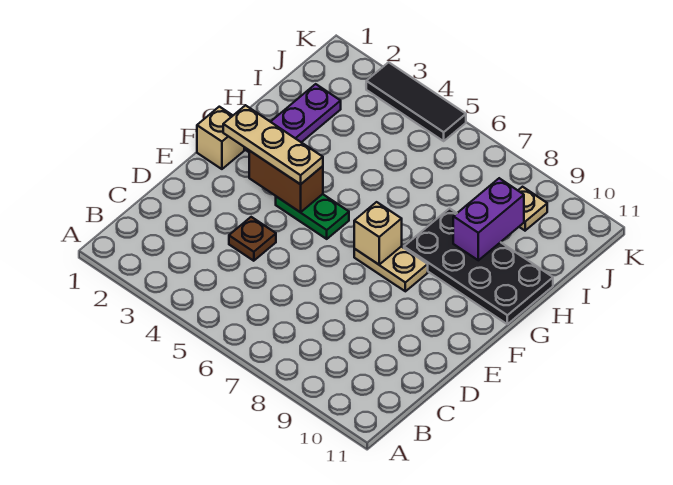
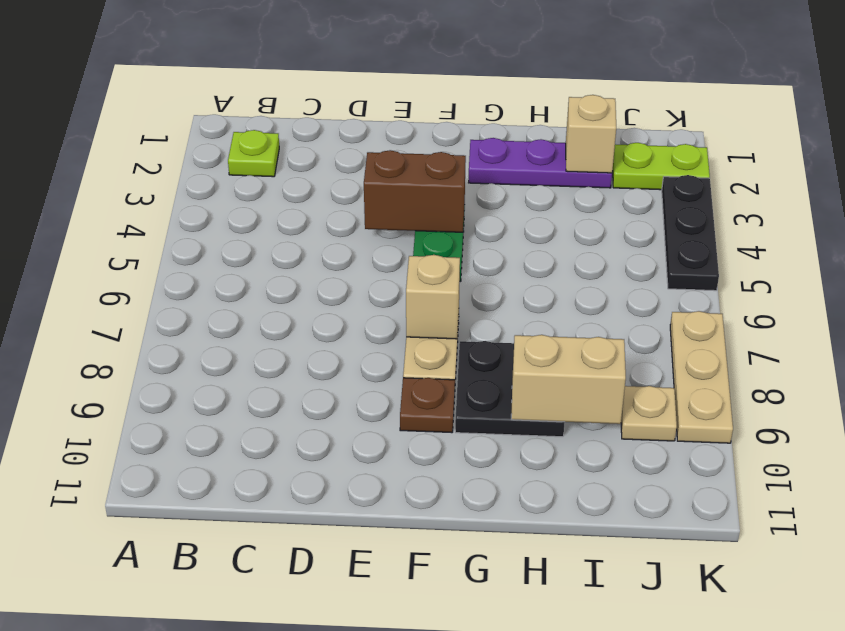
none -> lime plate B2 level 1
brown plate D4 level 1 -> brown plate F9 level 1
tan brick F1 level 1 -> tan brick I2 level 2
tan plate F2:F4 level 3 -> tan plate K7:K9 level 1
brown brick F3:F4 level 2 -> brown brick E4:F4 level 2
black plate G8:H11 level 1 -> black plate G8:H9 level 1
purple brick H9:I9 level 2 -> tan brick H9:I9 level 2
none -> lime plate J2:K2 level 1
black tile K3:K5 level 1 -> black plate K3:K5 level 1

